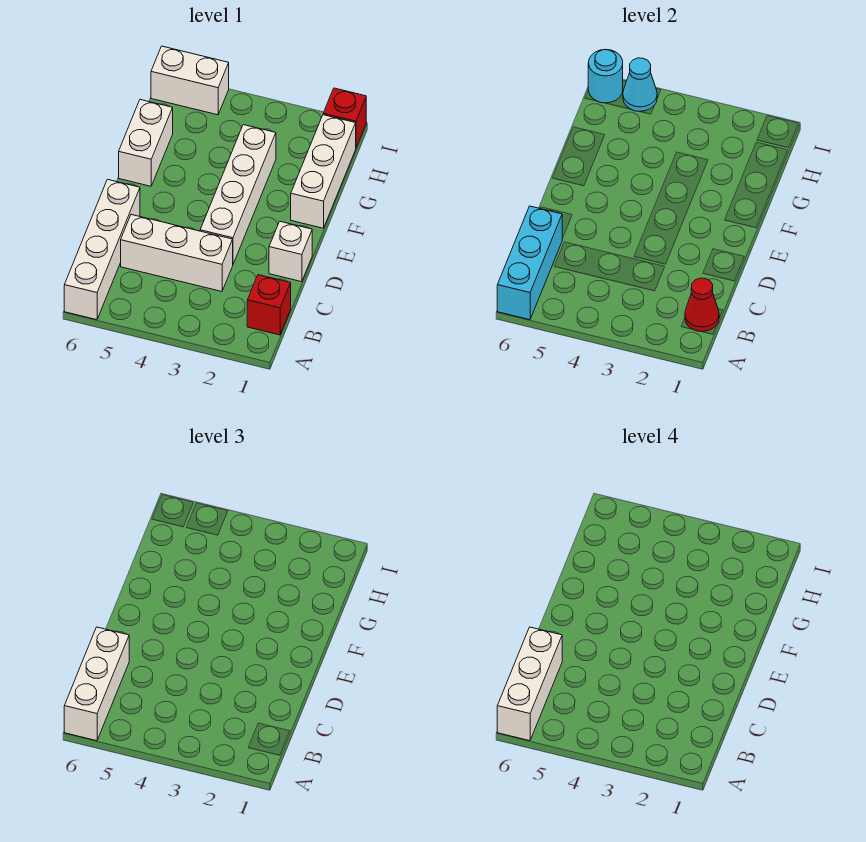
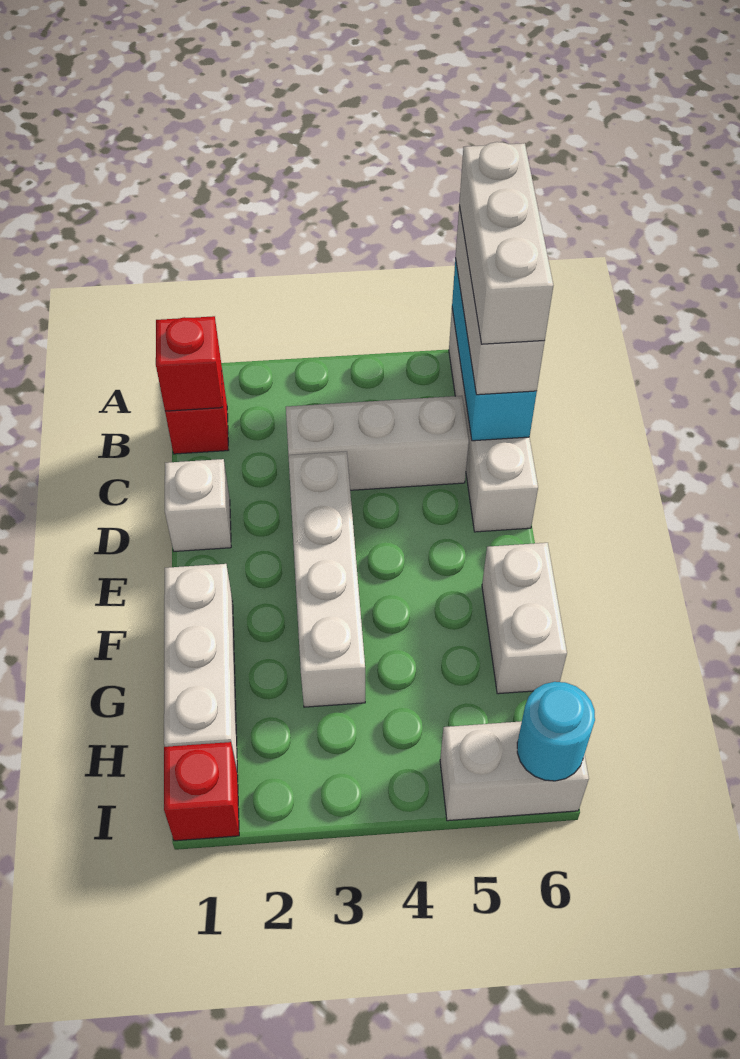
red cone B1 level 2 -> red brick B1 level 2
cyan cone I5 level 2 -> none

